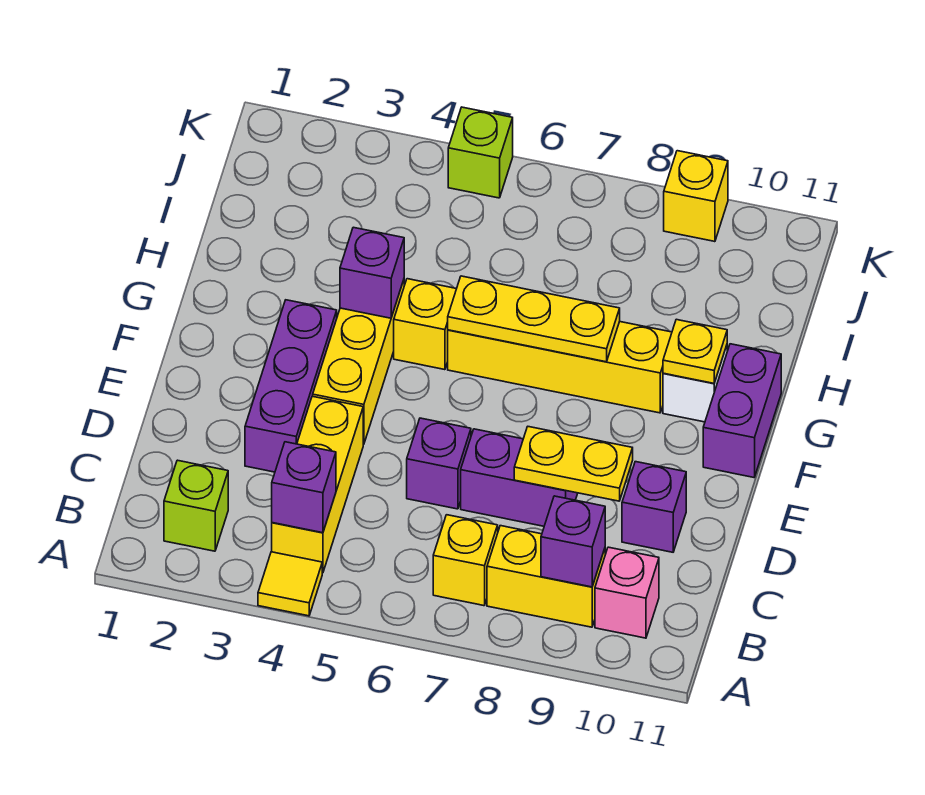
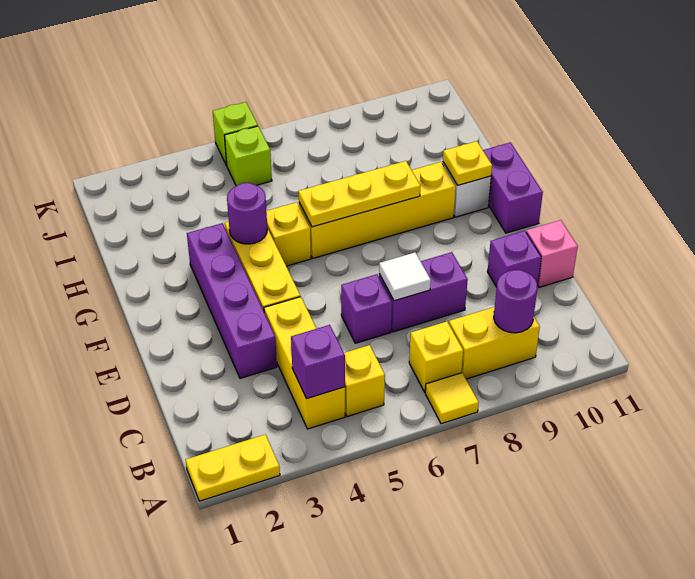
yellow tile A4 level 1 -> yellow tile A7 level 1
lime brick B2 level 1 -> lime brick J5 level 1
purple brick B9 level 2 -> purple round brick B9 level 2
pink brick B10 level 1 -> pink brick D11 level 1
purple brick D3:F3 level 1 -> purple brick D3:G3 level 1
none -> white tile D7 level 2
yellow plate D8:D9 level 2 -> yellow plate A1:A2 level 1
purple brick G4 level 2 -> purple round brick G4 level 2
yellow brick K9 level 1 -> yellow brick B5 level 1

